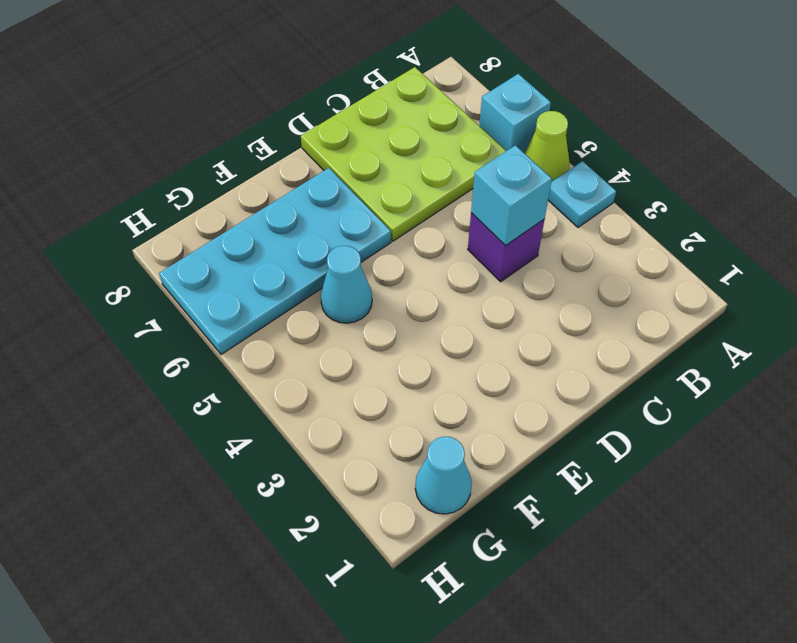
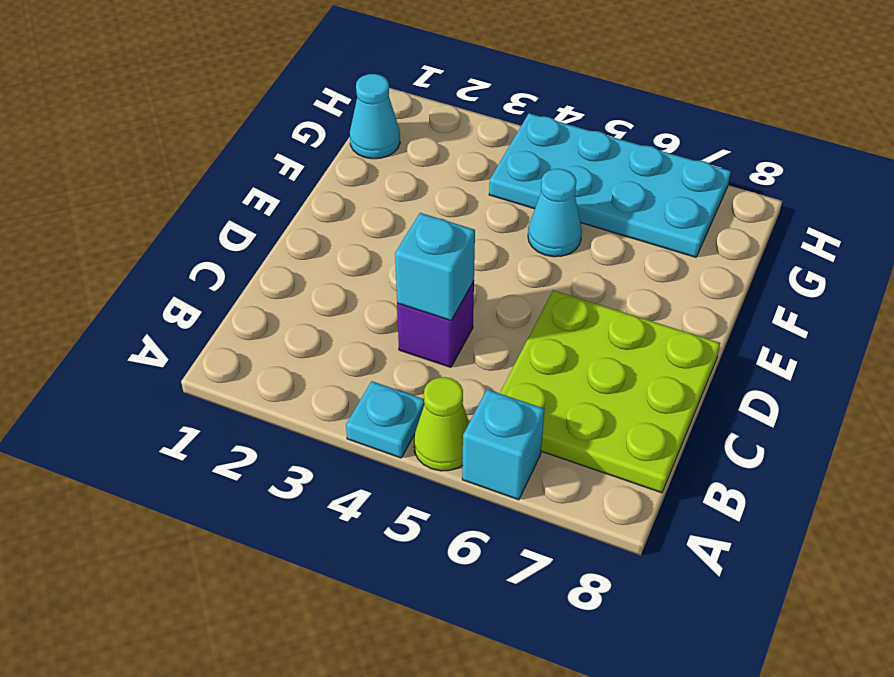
cyan plate E6:H7 level 1 -> cyan plate G4:H7 level 1

